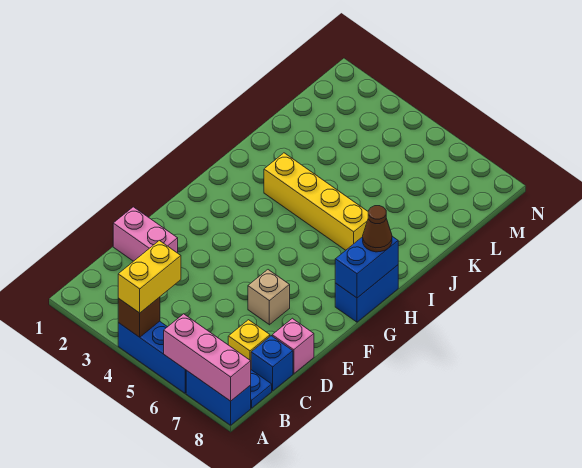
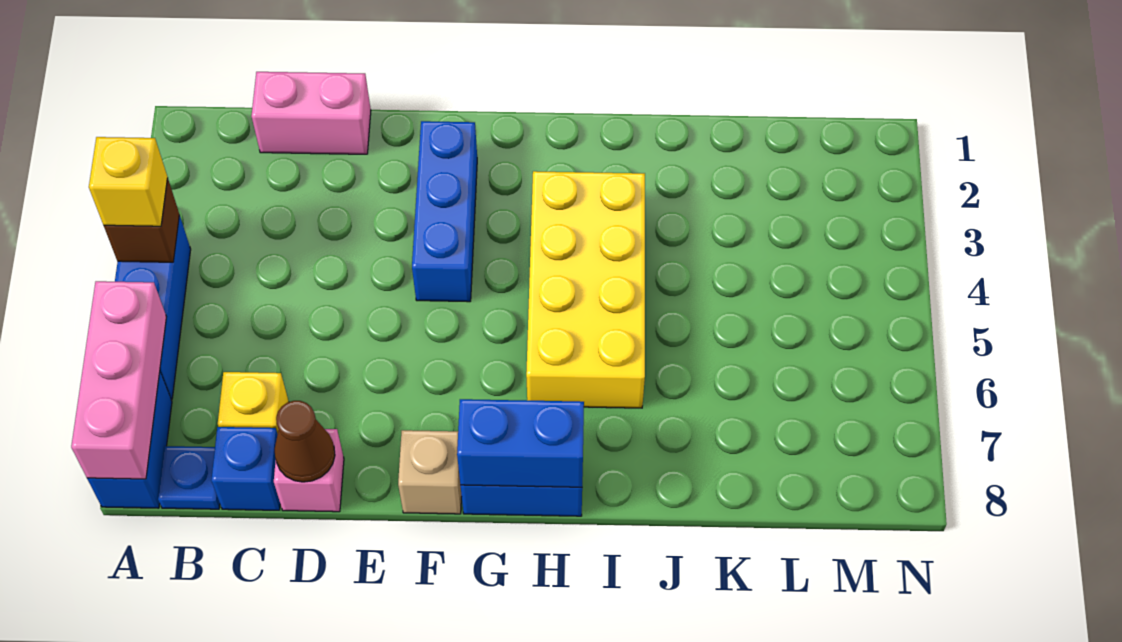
yellow brick A4:B4 level 3 -> yellow brick A4 level 3
pink brick D1:D2 level 1 -> pink brick C1:D1 level 1
tan brick E6 level 1 -> tan brick F8 level 1
none -> blue brick F2:F4 level 1
brown cone H8 level 3 -> brown cone D8 level 2
yellow brick I3:I6 level 1 -> yellow brick H3:I6 level 1

